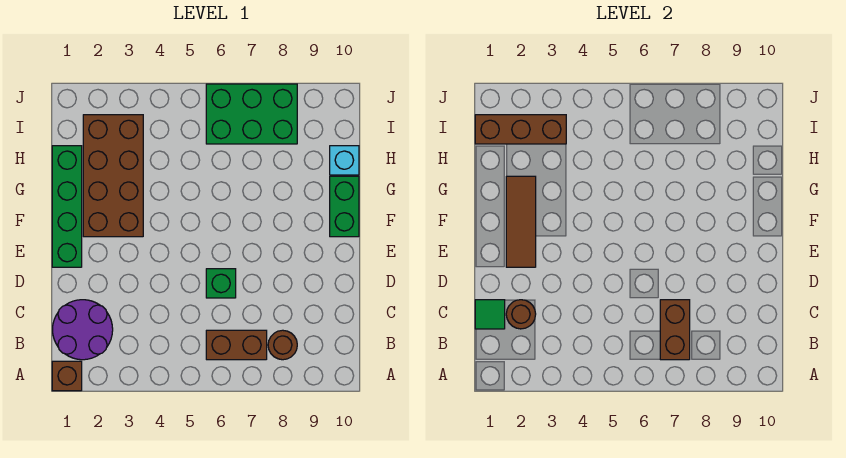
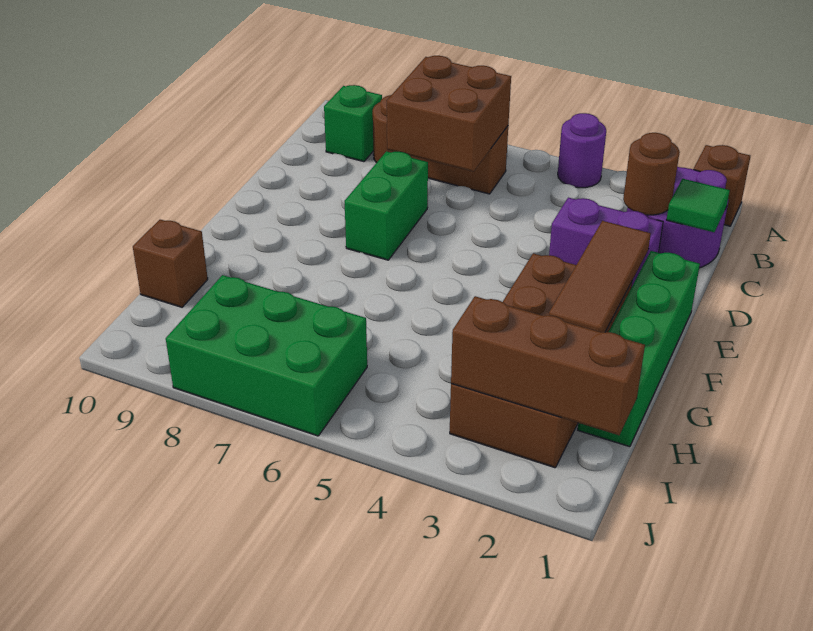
none -> purple round brick A4 level 1
brown brick B7:C7 level 2 -> brown brick B6:C7 level 2
none -> purple brick D2:D3 level 1
green brick D6 level 1 -> green brick B9 level 1
green brick F10:G10 level 1 -> green brick D7:E7 level 1
cyan brick H10 level 1 -> brown brick H10 level 1

